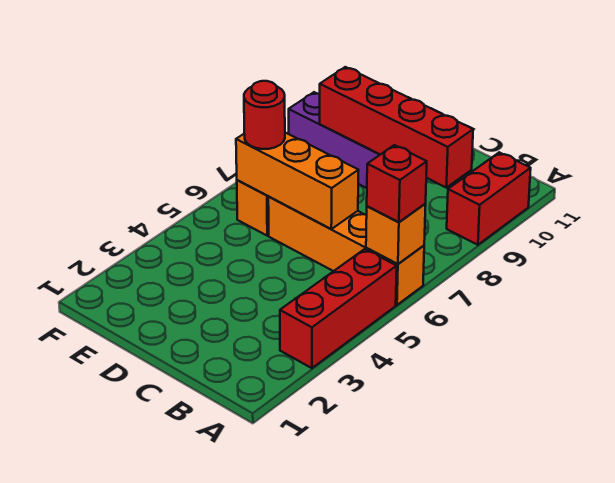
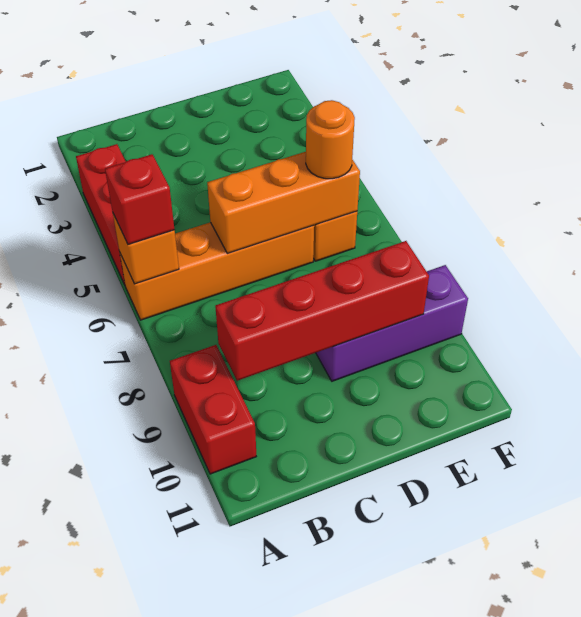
red round brick E6 level 3 -> orange round brick E6 level 3

